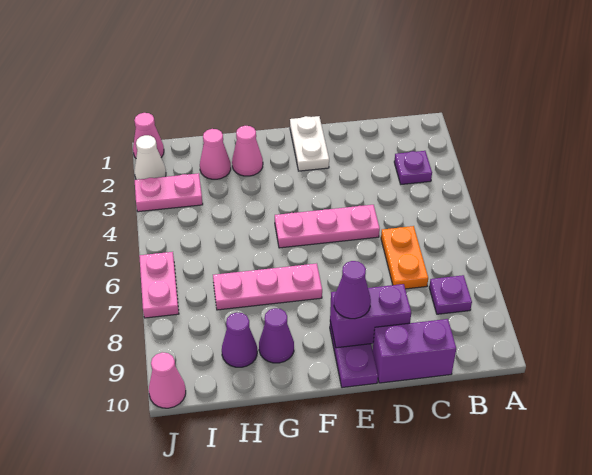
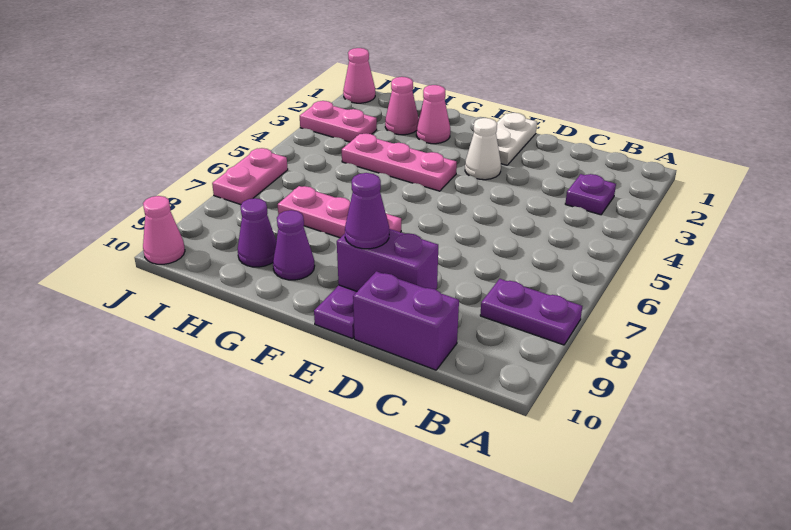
purple plate B8 level 1 -> purple plate A8:B8 level 1
orange plate C6:C7 level 1 -> none
pink plate D5:F5 level 1 -> pink plate F4:H4 level 1
white cone J2 level 1 -> white cone E3 level 1

